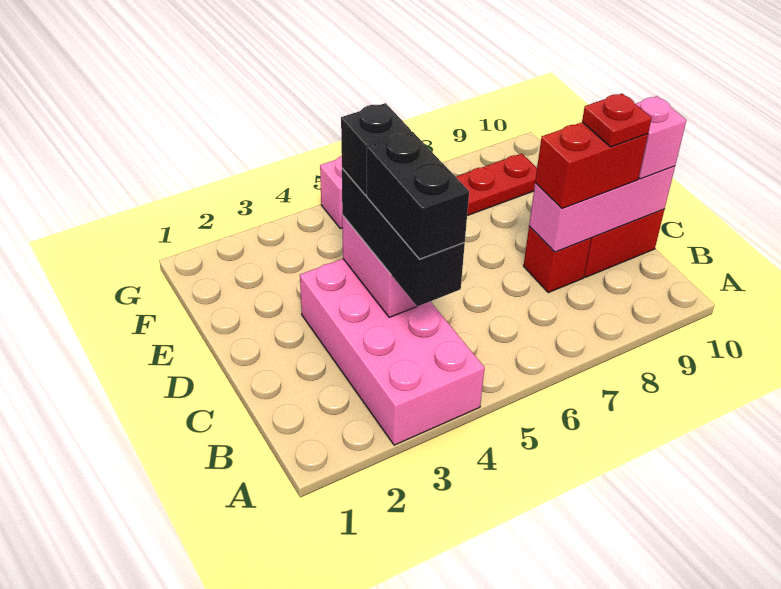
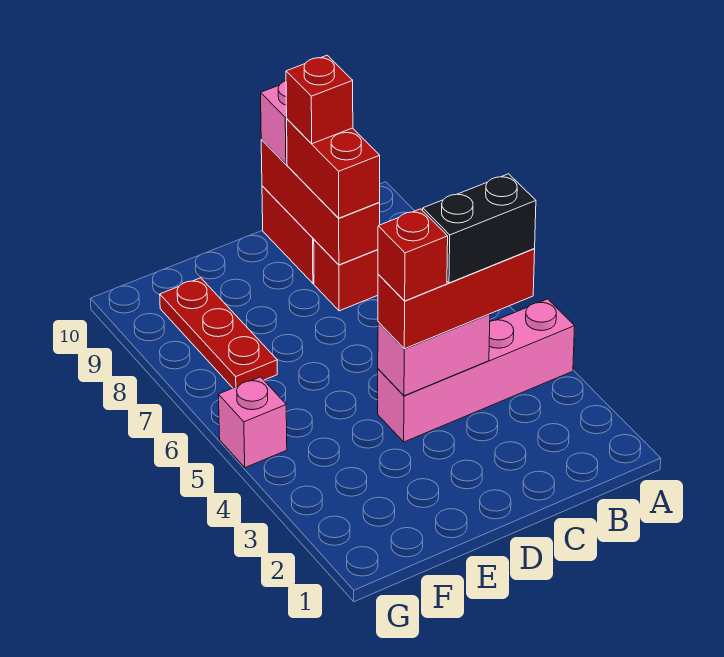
pink brick A3:D4 level 1 -> pink brick A4:D4 level 1
black brick B4:D4 level 3 -> red brick B4:D4 level 3
pink brick C8:C10 level 2 -> red brick C8:C10 level 2
red plate C9 level 4 -> red brick C9 level 4
black brick D4 level 4 -> red brick D4 level 4

